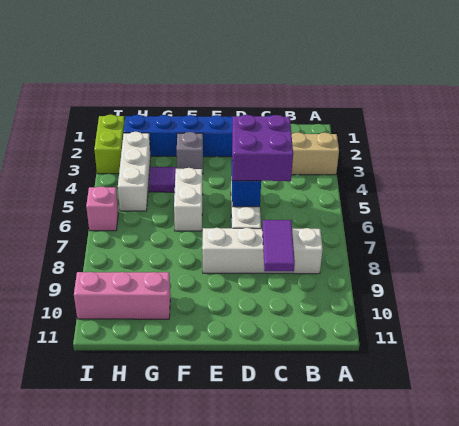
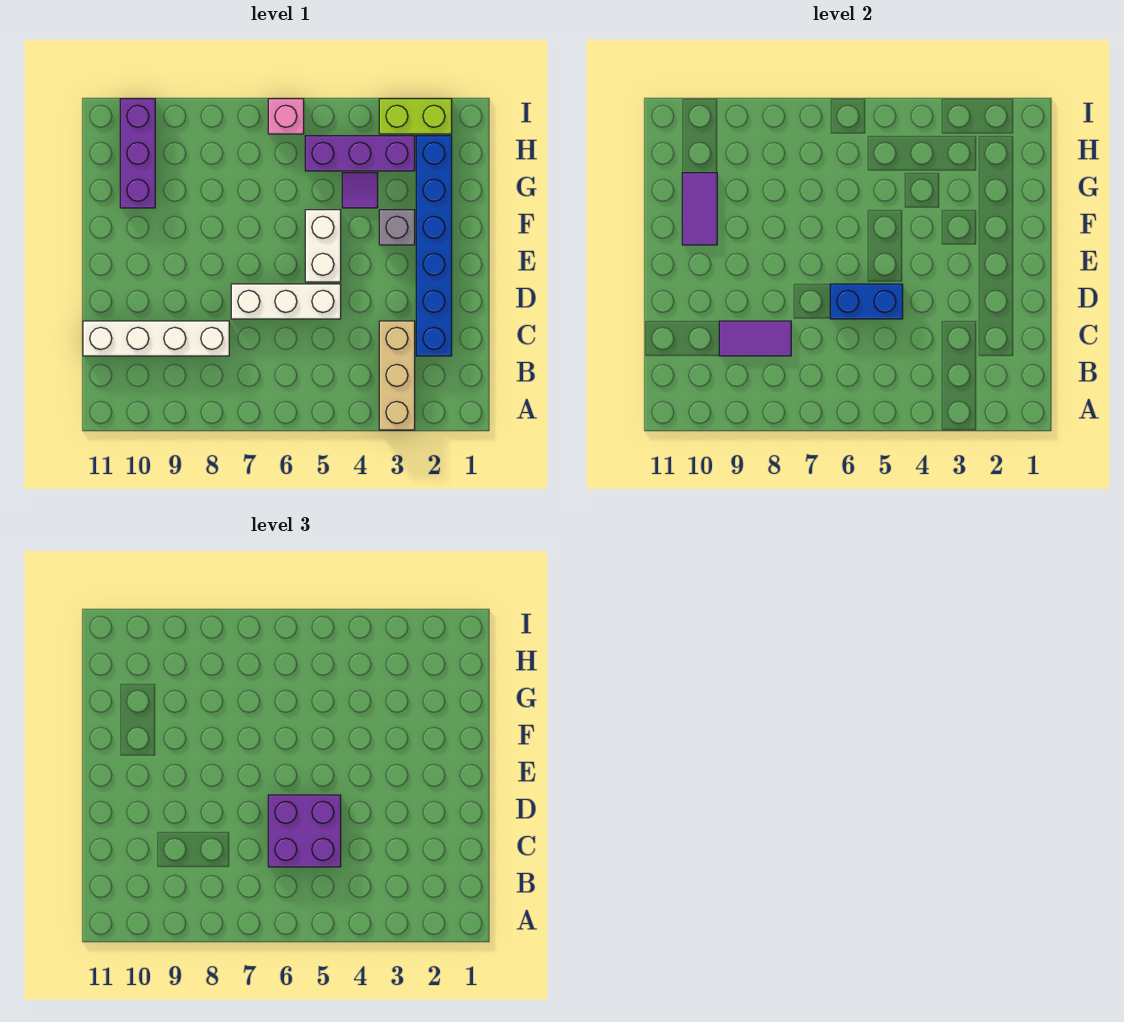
white brick B8:E8 level 1 -> white brick C8:C11 level 1
white brick F5:F6 level 1 -> white brick E5:F5 level 1
none -> purple tile F10:G10 level 2
pink brick G10:I10 level 1 -> purple brick G10:I10 level 1
white brick H3:H5 level 1 -> purple brick H3:H5 level 1

